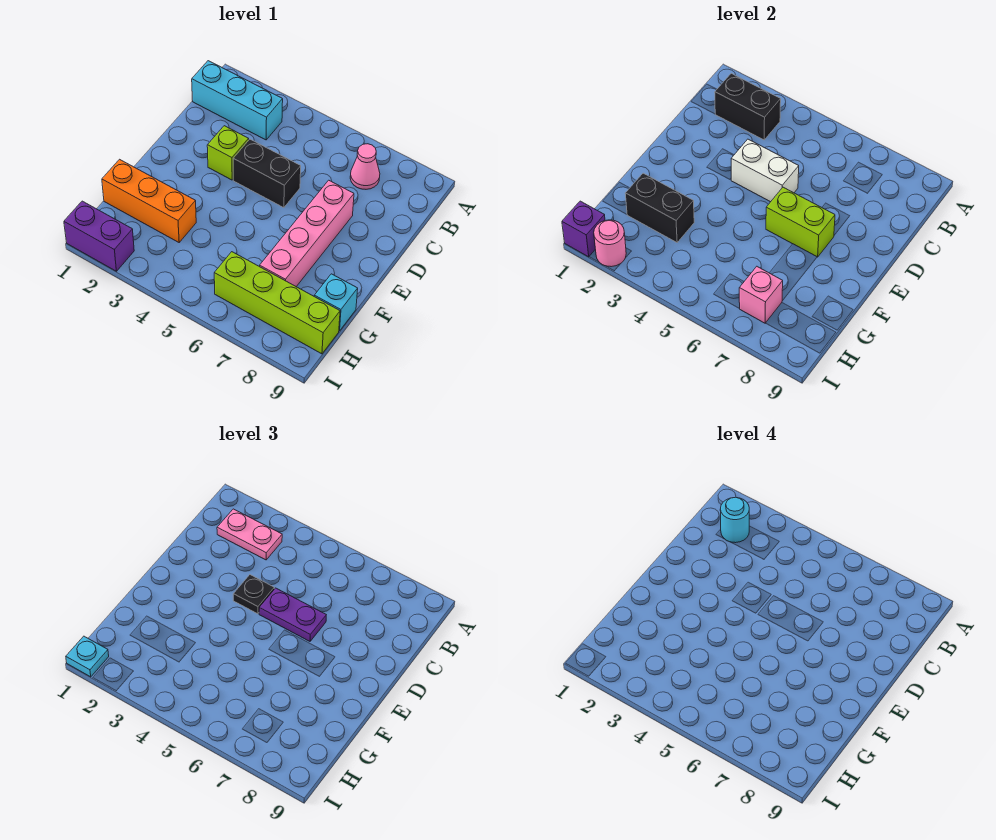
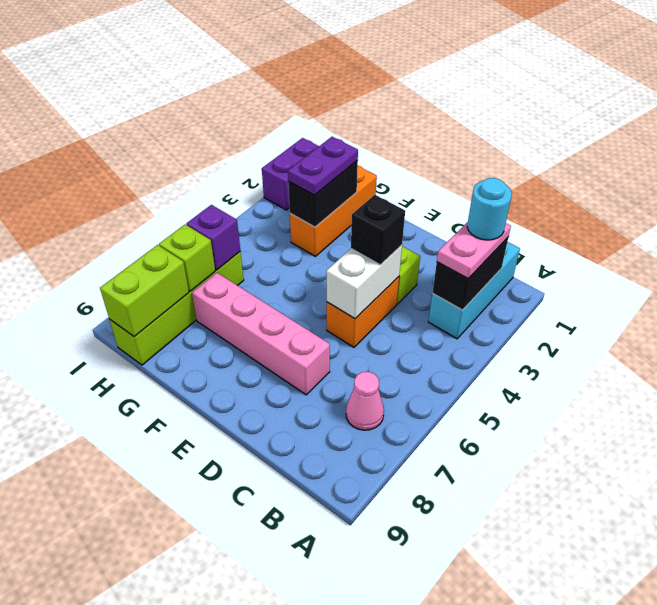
black brick D4:D5 level 1 -> orange brick D4:D5 level 1
black plate D4 level 3 -> black brick D4 level 3
purple plate D5:D6 level 3 -> purple plate G2:G3 level 3
lime brick E6:E7 level 2 -> lime brick H8:H9 level 2
cyan brick G9 level 1 -> none
pink brick H7 level 2 -> lime brick H7 level 2
purple brick I1 level 2 -> purple brick H6 level 2
cyan plate I1 level 3 -> none
pink round brick I2 level 2 -> none

